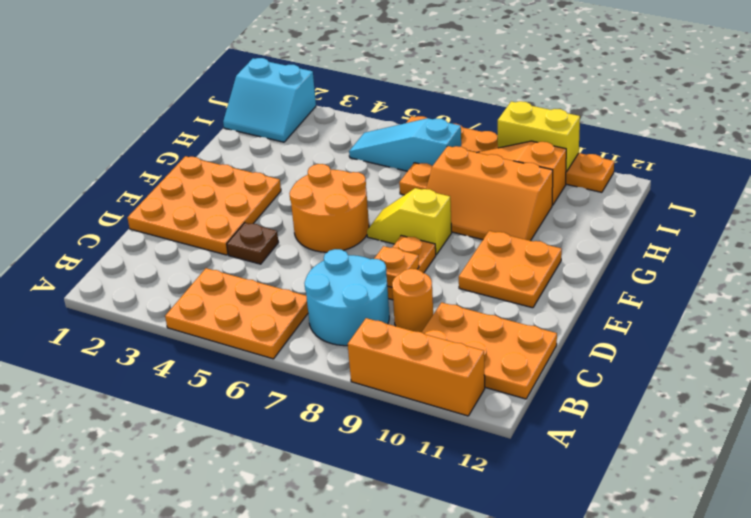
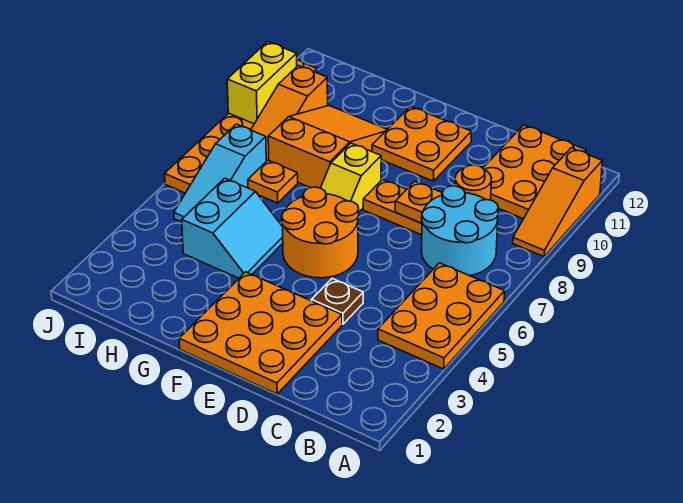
orange brick A9:A11 level 1 -> orange slope A9:A11 level 1 top 11
orange slope G8:H10 level 1 top H -> orange slope G8:H10 level 1 top 8
cyan slope I1:J2 level 1 top J -> cyan slope G4:H5 level 1 top H

